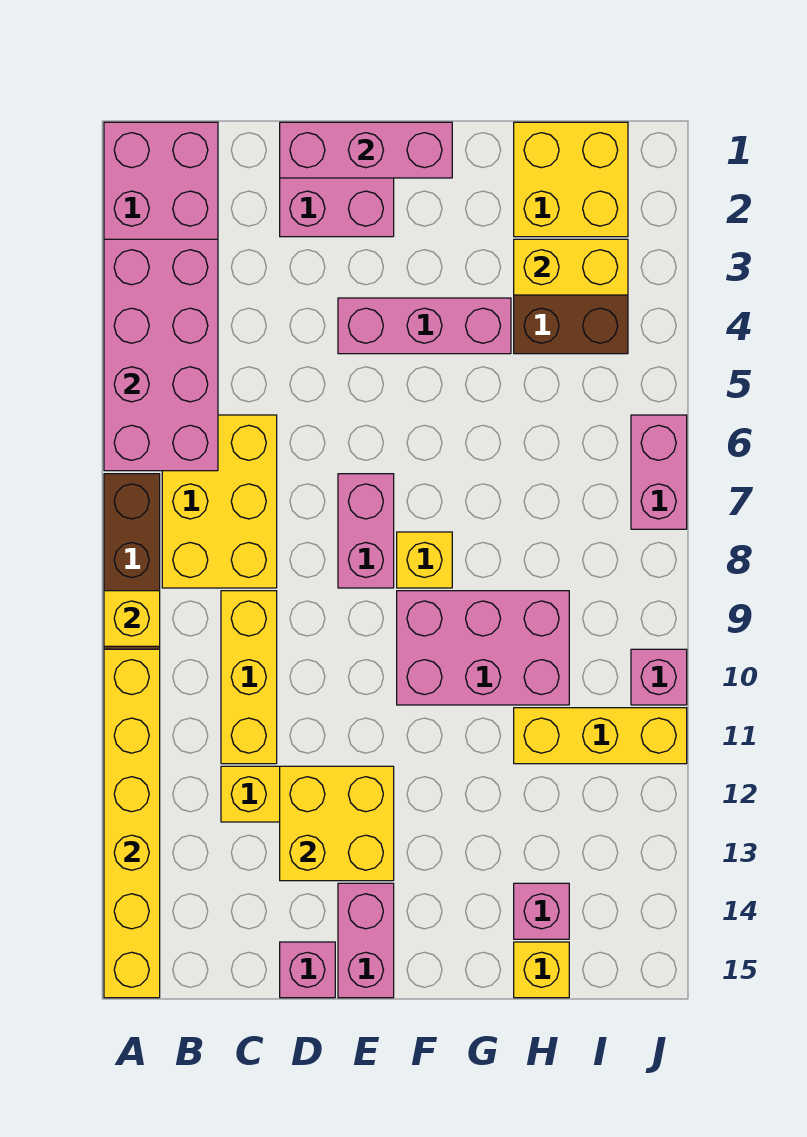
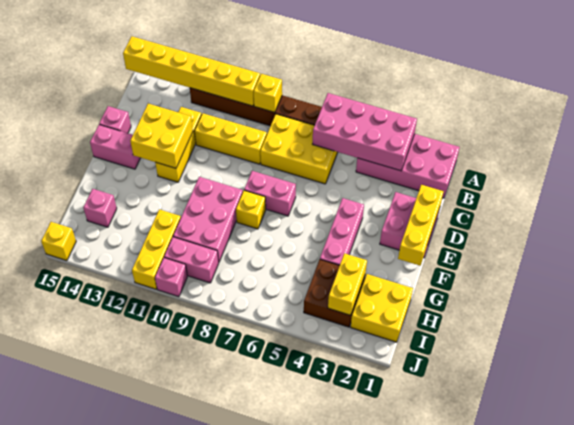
pink brick D1:F1 level 2 -> yellow brick D1:F1 level 2
yellow brick H15 level 1 -> yellow brick J15 level 1
pink brick J6:J7 level 1 -> pink brick I9:I10 level 1

